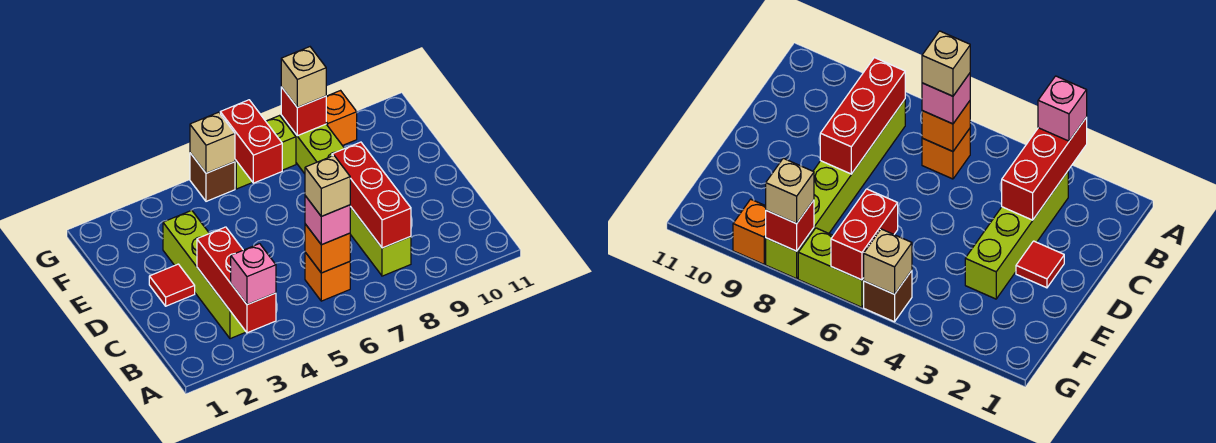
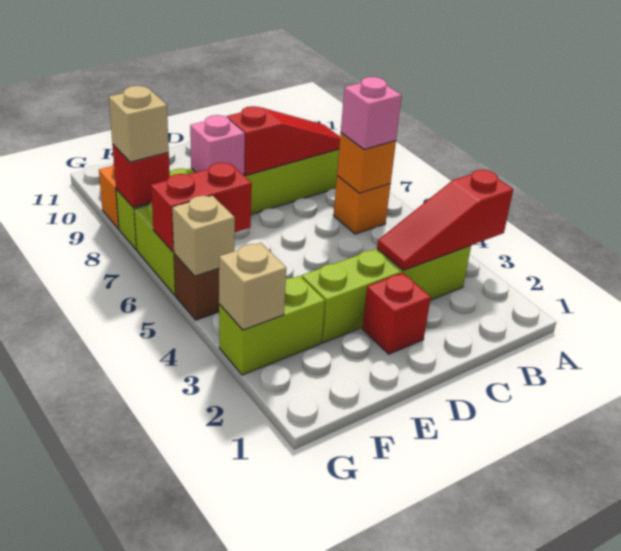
red brick A3:C3 level 2 -> red slope A3:C3 level 2 top A
pink brick A3 level 3 -> pink brick E8 level 2
tan brick B6 level 4 -> tan brick G3 level 2
red brick B8:D8 level 2 -> red slope B8:D8 level 2 top D
red tile D2 level 1 -> red brick D2 level 1
none -> lime brick F3:G3 level 1

